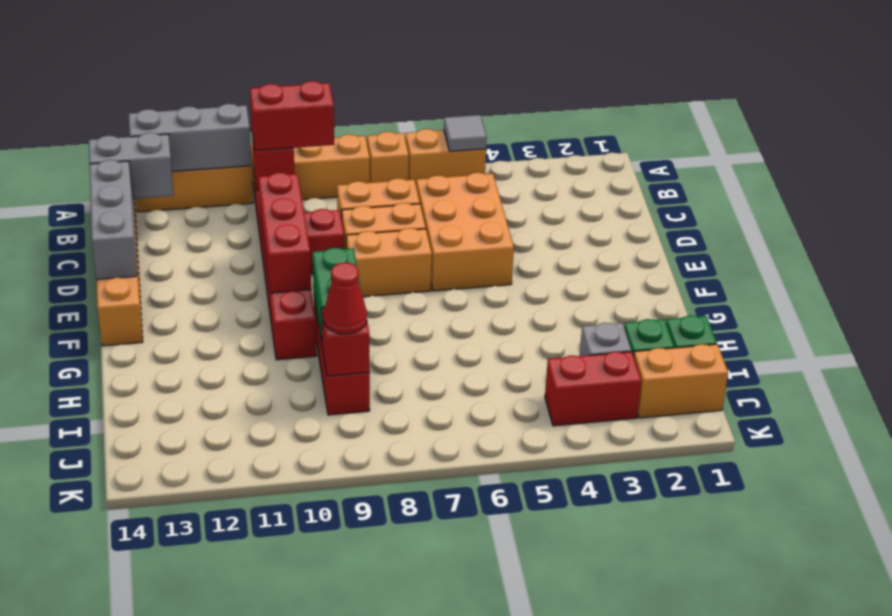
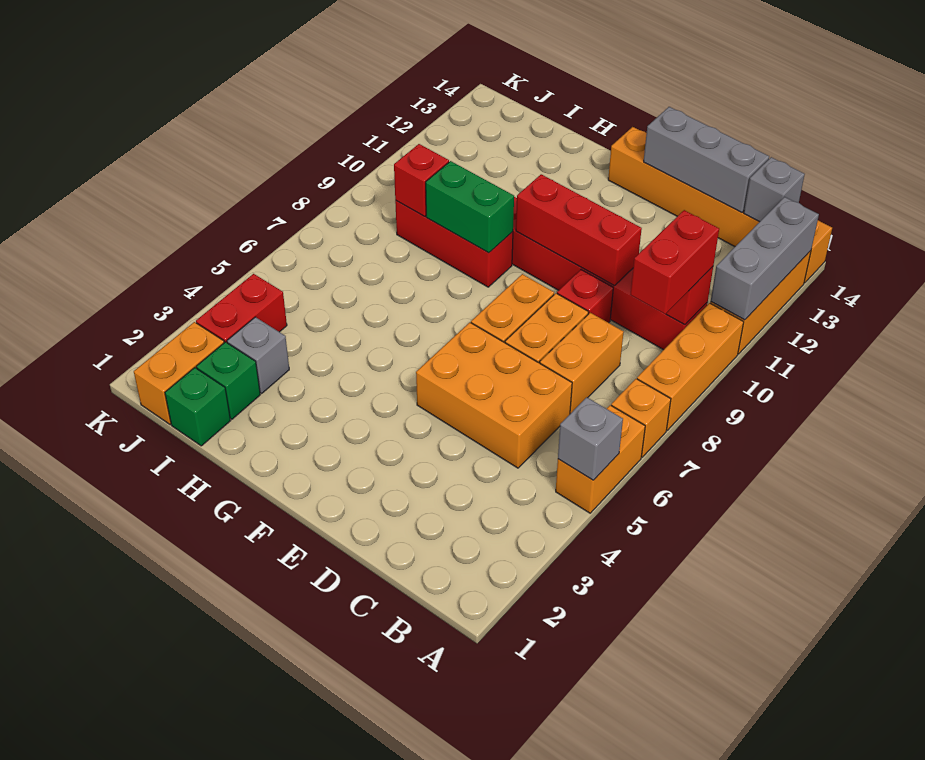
grey tile A5 level 2 -> grey brick A5 level 2
grey brick B13:B14 level 2 -> grey brick B14 level 2
red cone I9 level 3 -> none

